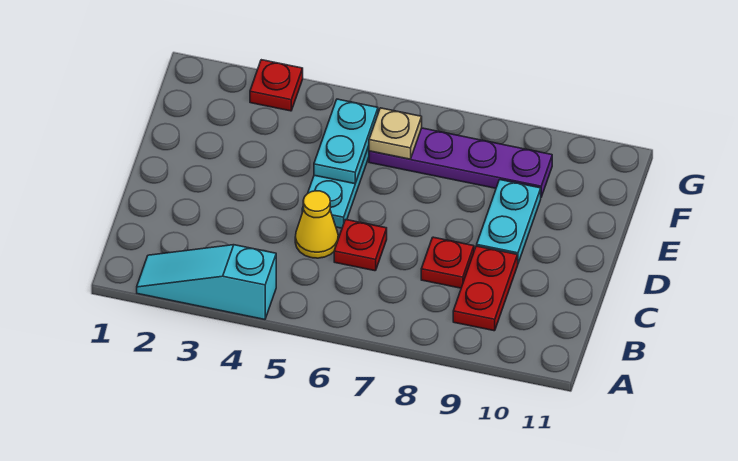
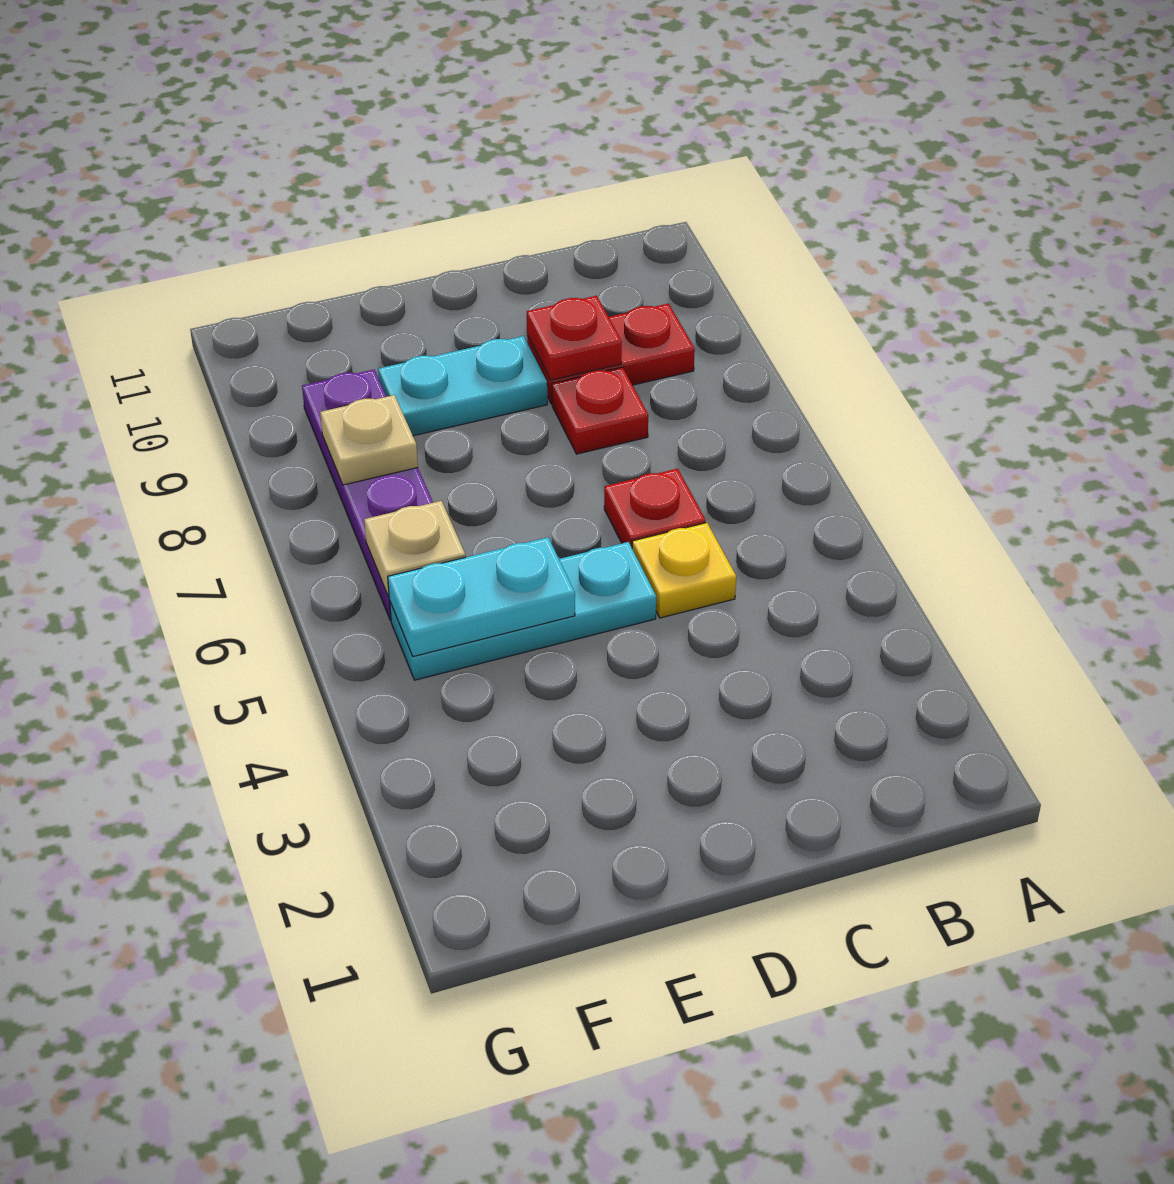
cyan slope A2:A4 level 1 top 4 -> none
yellow cone C5 level 1 -> yellow plate C5 level 1
none -> tan plate F8 level 2
red plate G3 level 1 -> red plate C9 level 2

